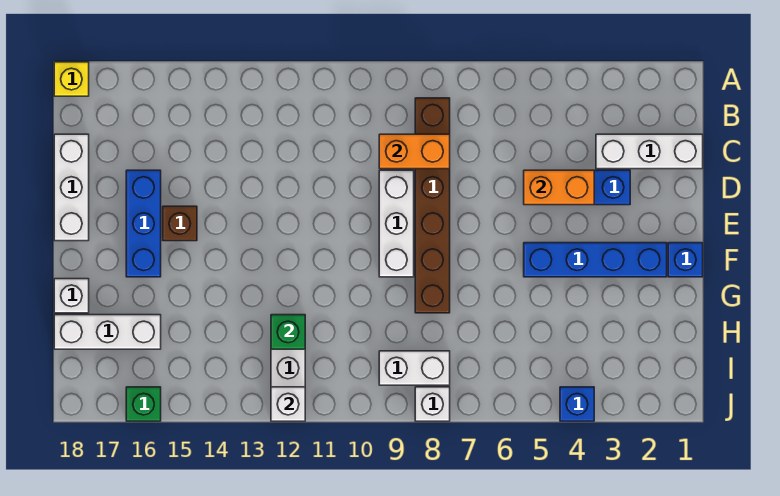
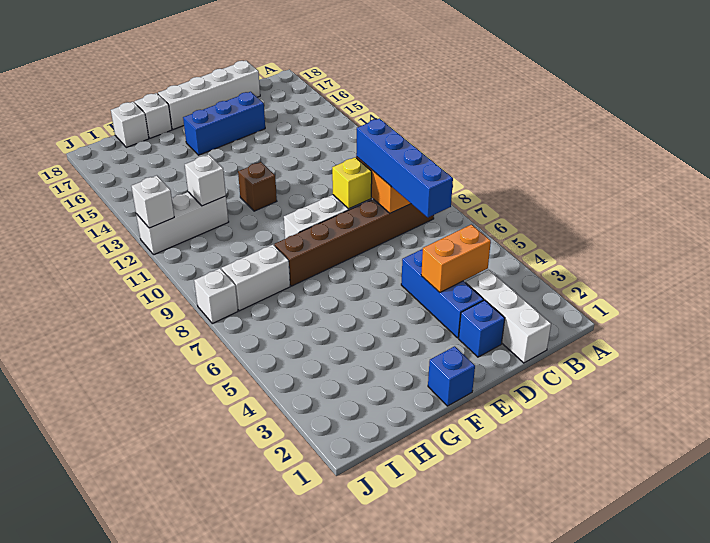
yellow brick A18 level 1 -> yellow brick D9 level 2
white brick C18:E18 level 1 -> white brick C18:F18 level 1
orange brick D4:D5 level 2 -> orange brick C4:D4 level 2
brown brick E15 level 1 -> brown brick F12 level 1
blue brick F2:F5 level 1 -> blue brick C6:C9 level 3
green brick H12 level 2 -> white brick H12 level 2
white brick H16:H18 level 1 -> white brick H18 level 1
white brick I8:I9 level 1 -> white brick H8:I8 level 1
blue brick J4 level 1 -> blue brick D2 level 1
green brick J16 level 1 -> none

